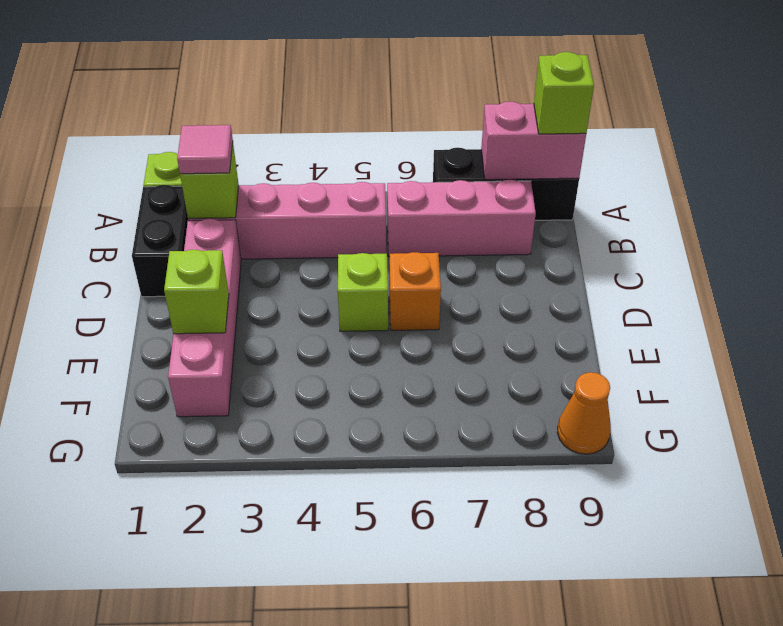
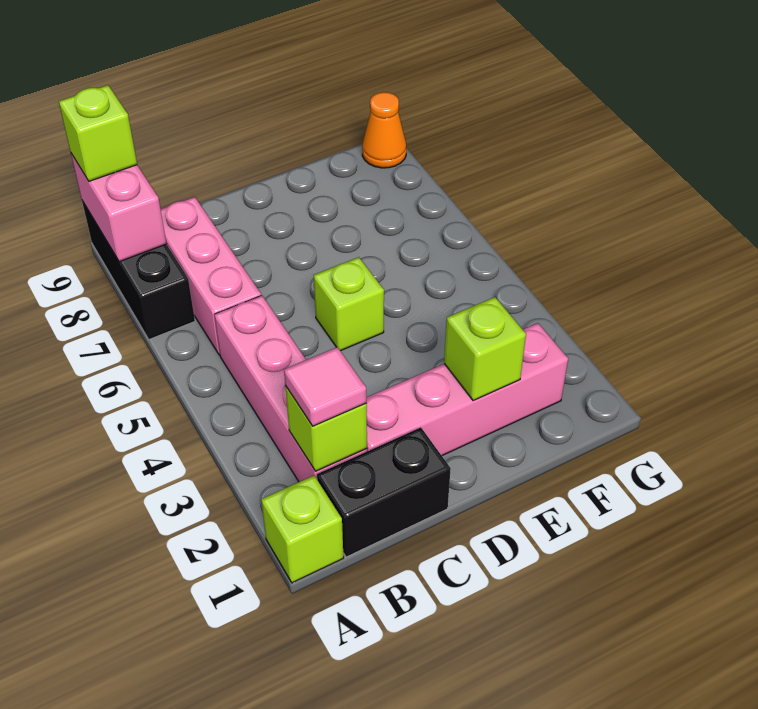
orange brick D6 level 1 -> none

